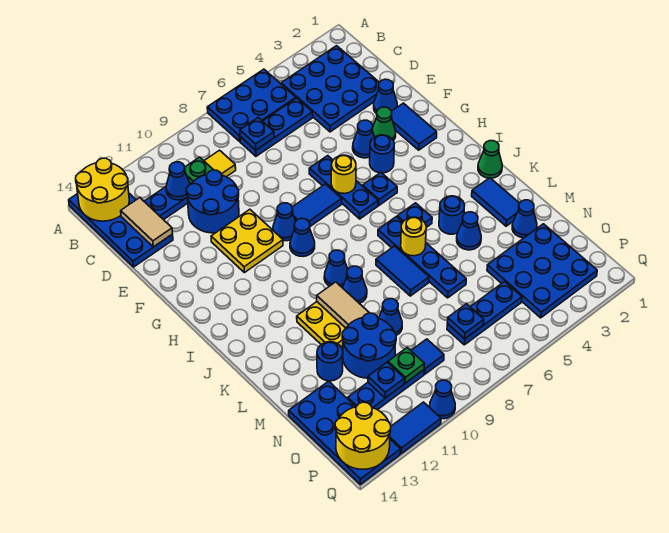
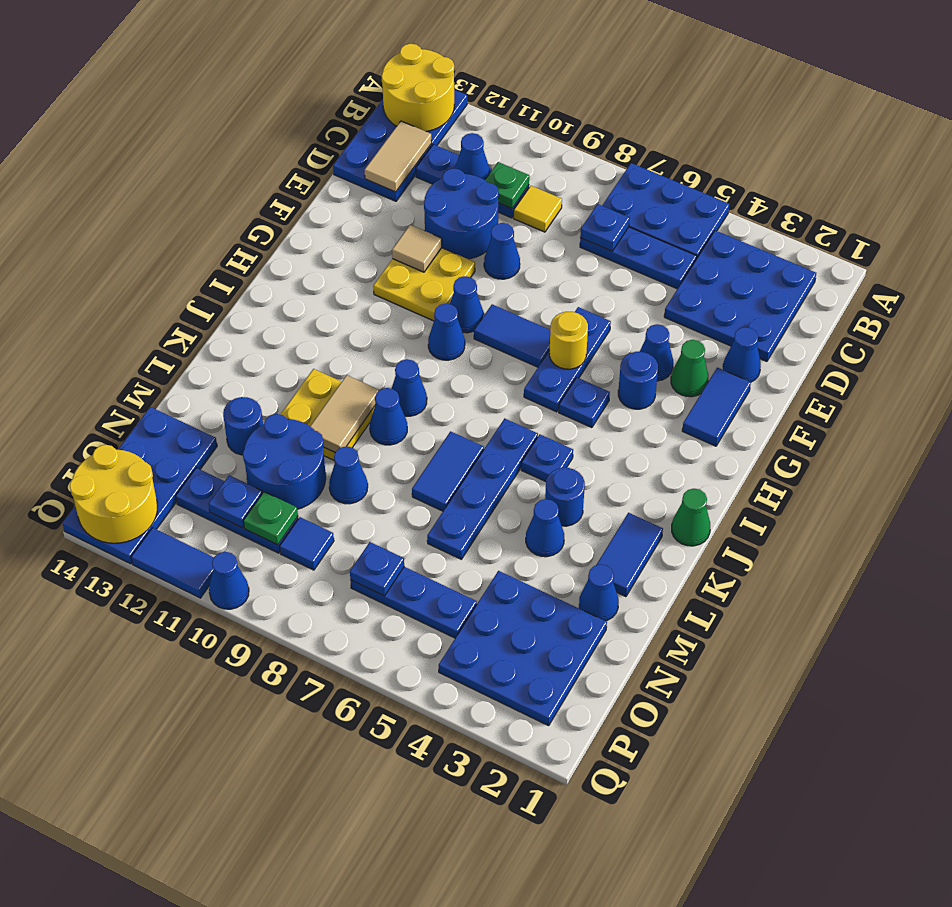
none -> blue cone E9 level 1
none -> tan tile F11 level 2
yellow round brick K6 level 2 -> none

